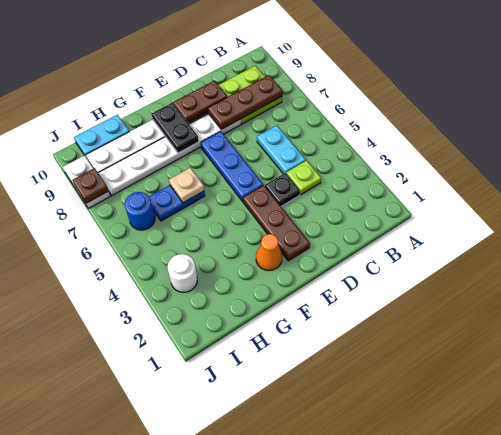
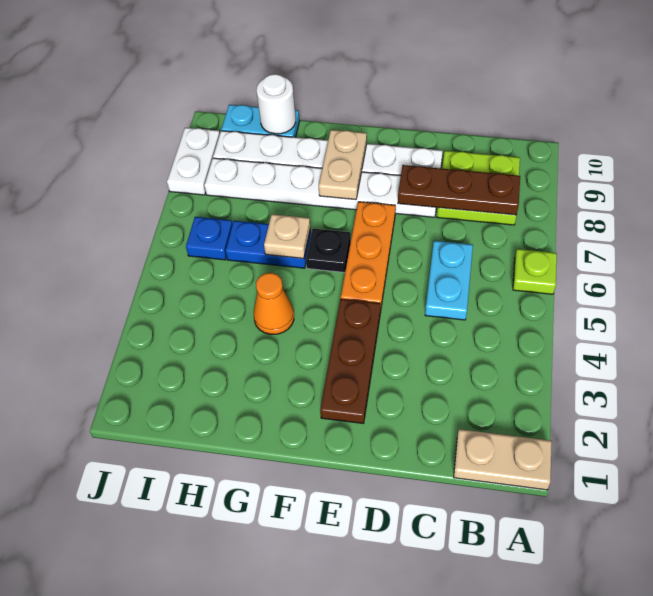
none -> tan plate A1:B1 level 1
lime plate C4 level 1 -> lime plate A6 level 1
black plate D4 level 1 -> black plate F6 level 1
brown plate D9:E9 level 2 -> none
blue plate E5:E7 level 1 -> orange plate E5:E7 level 1
orange cone F2 level 1 -> orange cone G4 level 1
black plate F8:F9 level 2 -> tan plate F8:F9 level 2
white round brick I3 level 1 -> white round brick H10 level 2
blue round brick I6 level 1 -> blue plate I6 level 1
brown plate J8 level 2 -> none

